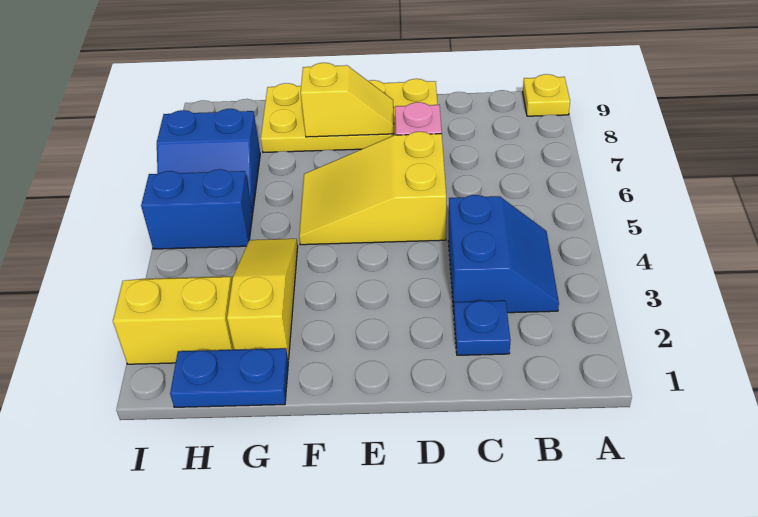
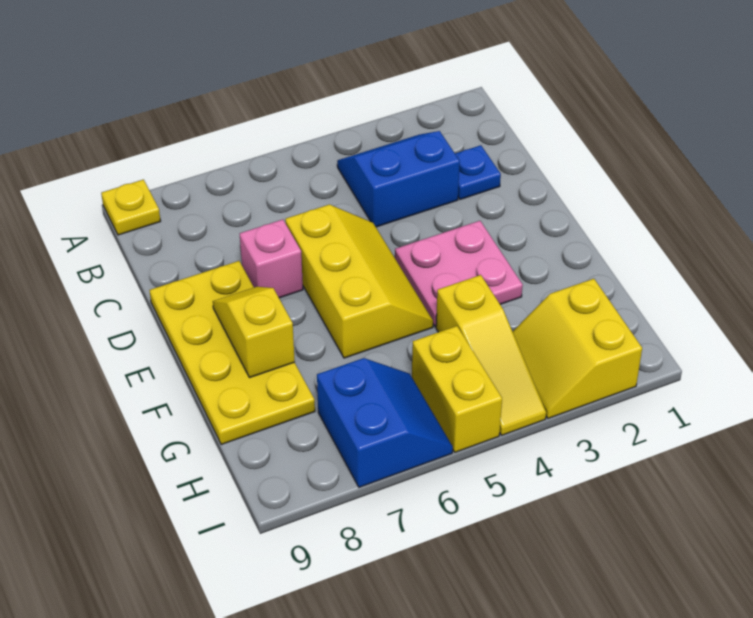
yellow slope D5:F6 level 1 top D -> yellow slope D5:F6 level 1 top 6
none -> pink plate E3:F4 level 1
blue plate G1:H1 level 1 -> none
yellow slope G2:G4 level 1 top 2 -> yellow slope G4:I4 level 1 top G
blue brick H5:I5 level 1 -> yellow brick H5:I5 level 1

